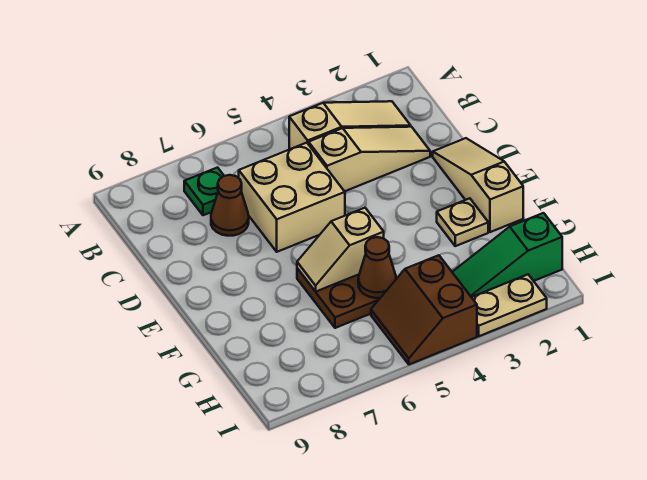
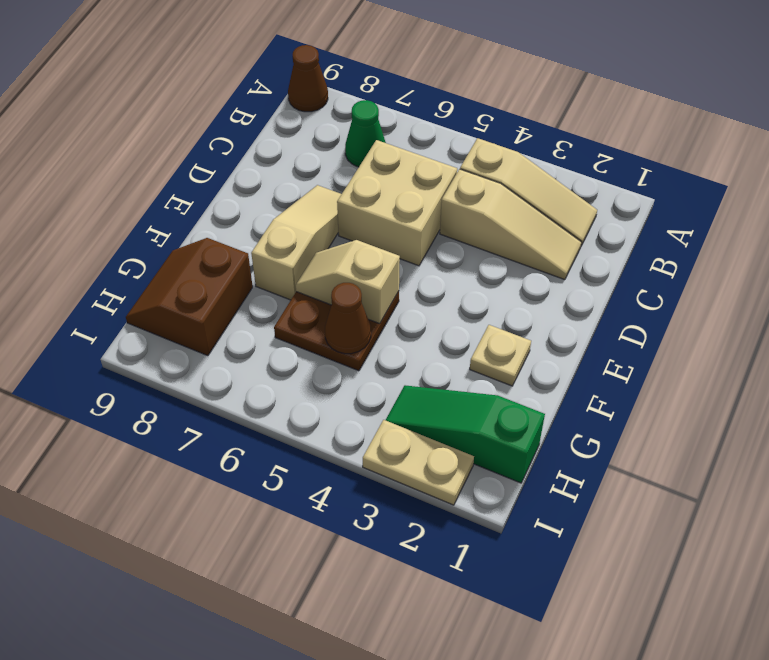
green plate B7 level 1 -> green cone B7 level 1
brown cone C7 level 1 -> brown cone A9 level 1
tan slope D1:F1 level 1 top F -> tan slope D7:F7 level 1 top F
brown slope H4:I5 level 1 top 4 -> brown slope G8:H9 level 1 top 8

